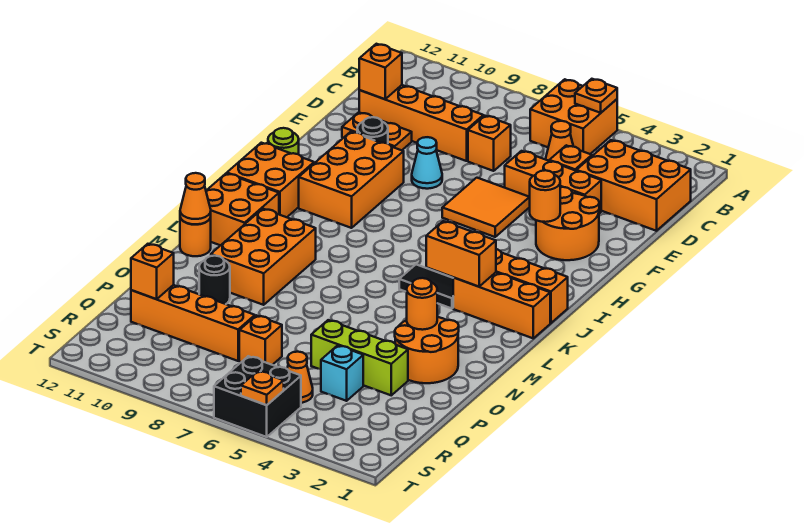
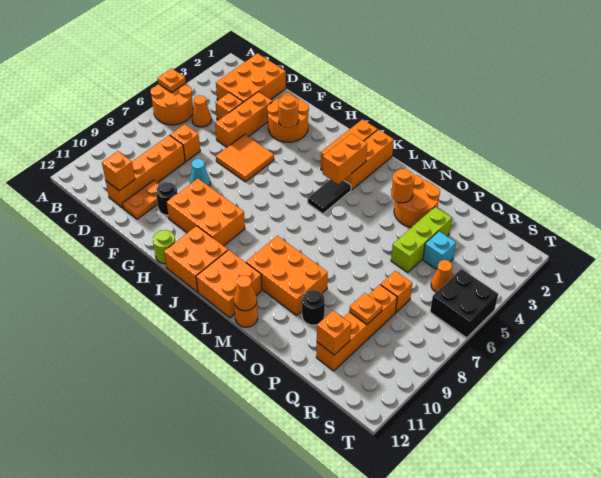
orange brick A5:B6 level 1 -> orange round brick A5:B6 level 1
orange plate T5 level 2 -> orange plate Q9 level 2

